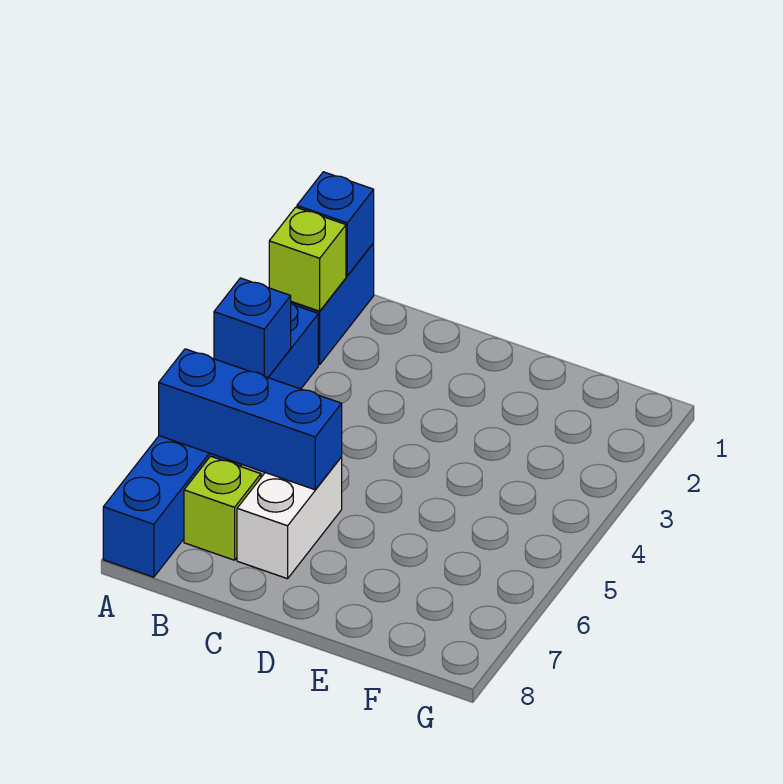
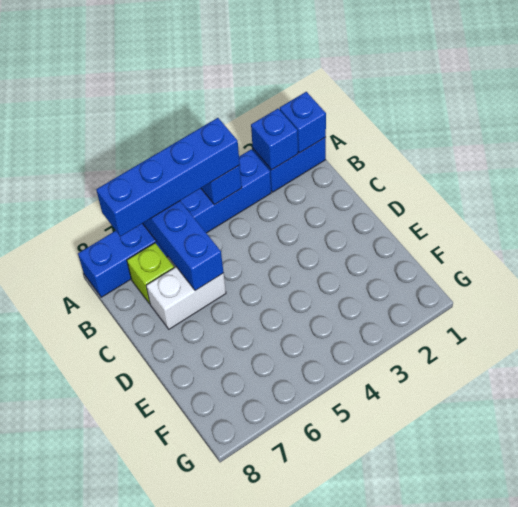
lime brick A2 level 2 -> blue brick A2 level 2
none -> blue brick A4:A7 level 3

